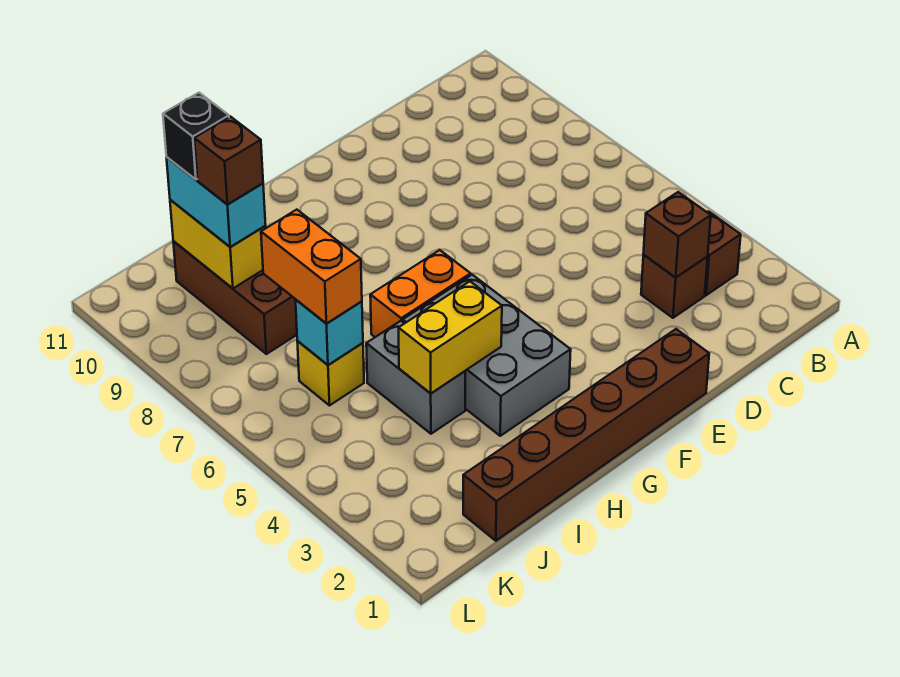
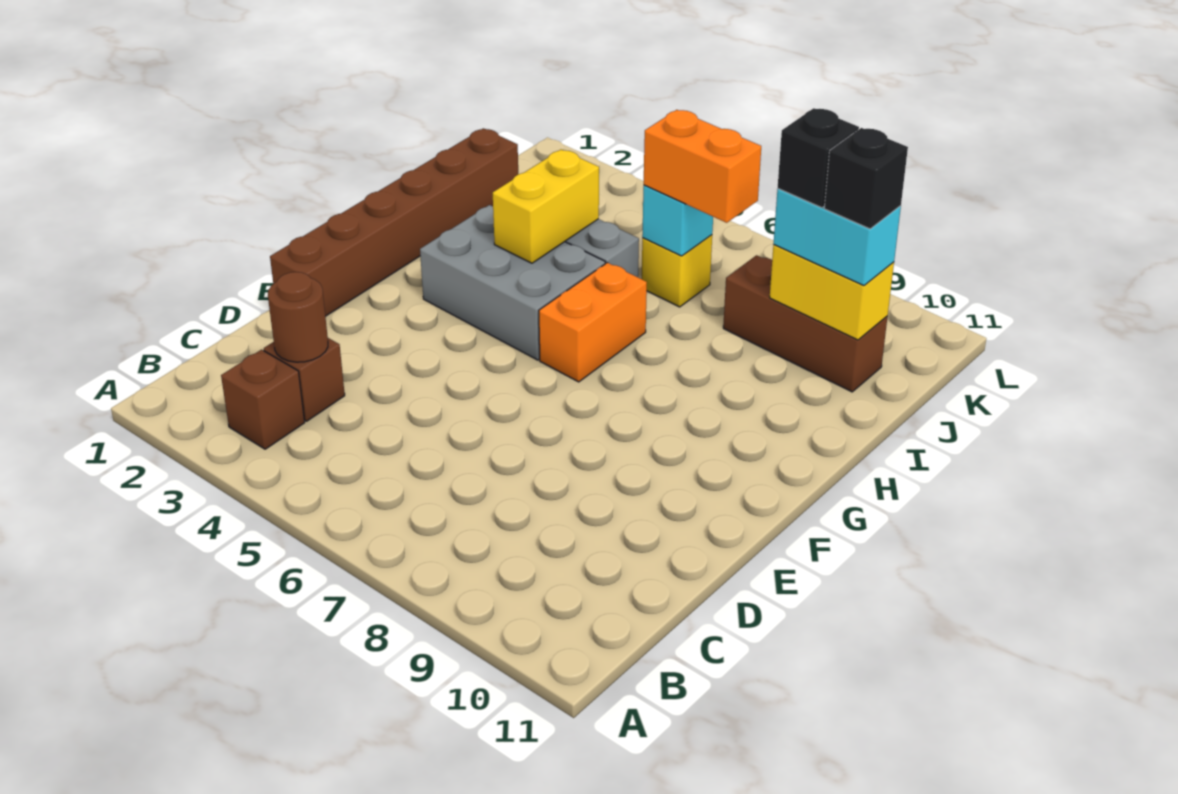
brown brick C3 level 2 -> brown round brick C3 level 2
brown brick J9 level 4 -> black brick J9 level 4

